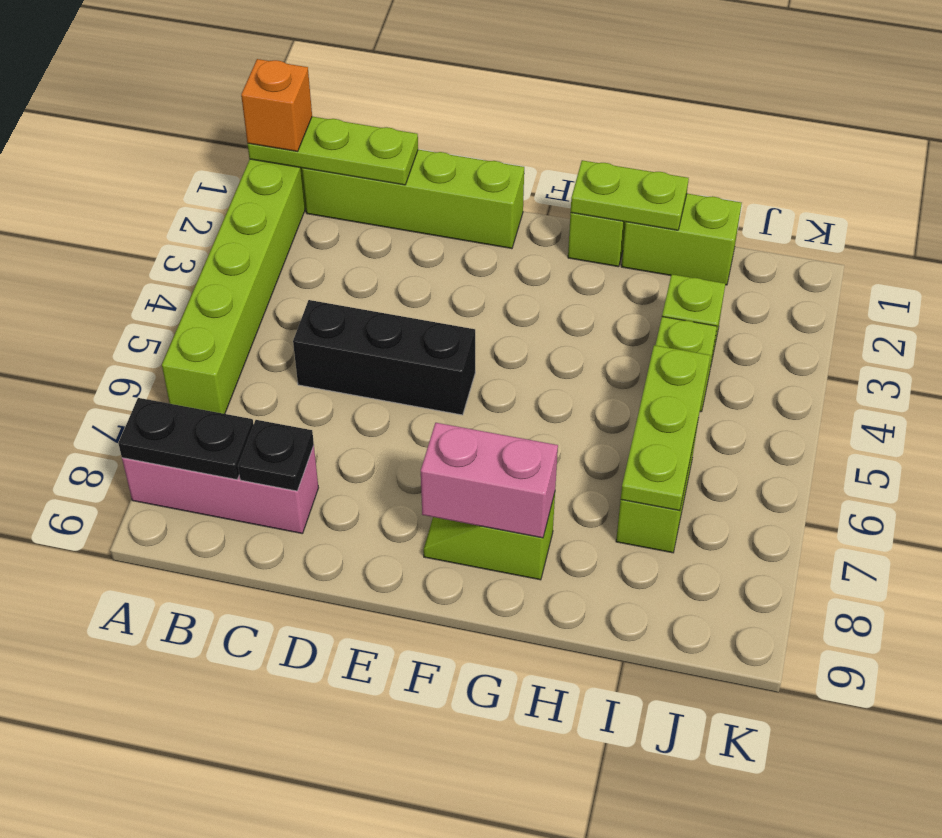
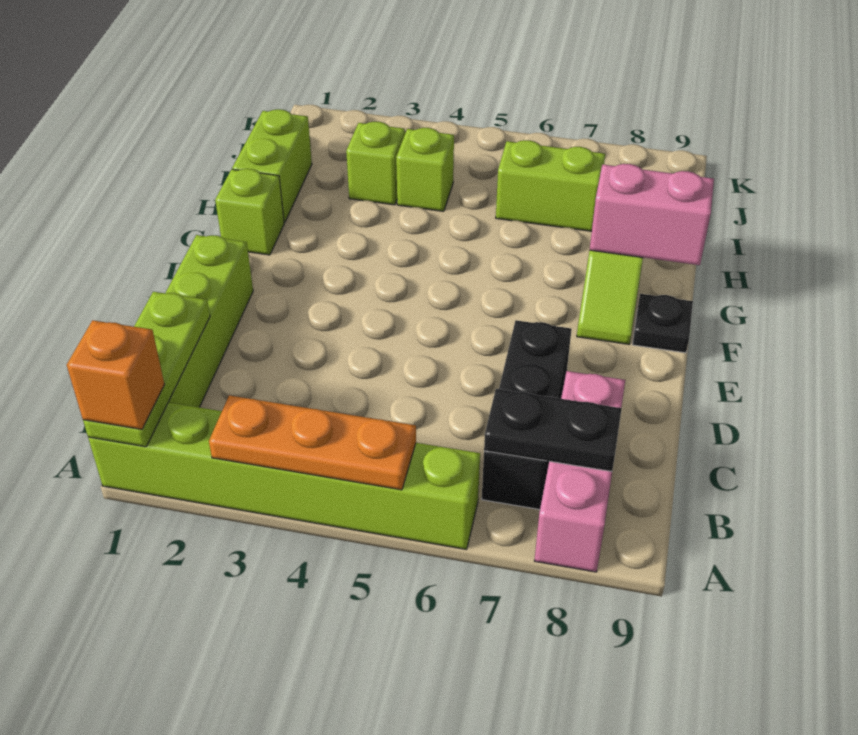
none -> orange plate A3:A5 level 2
black plate A8:B8 level 2 -> black plate B7:B8 level 2
black brick C5:E5 level 1 -> black brick B7:D7 level 1
black plate C8 level 2 -> black plate F9 level 1
pink brick F8:G8 level 2 -> pink brick G8:G9 level 2
lime plate G1:H1 level 2 -> none
lime plate I5:I7 level 2 -> none

